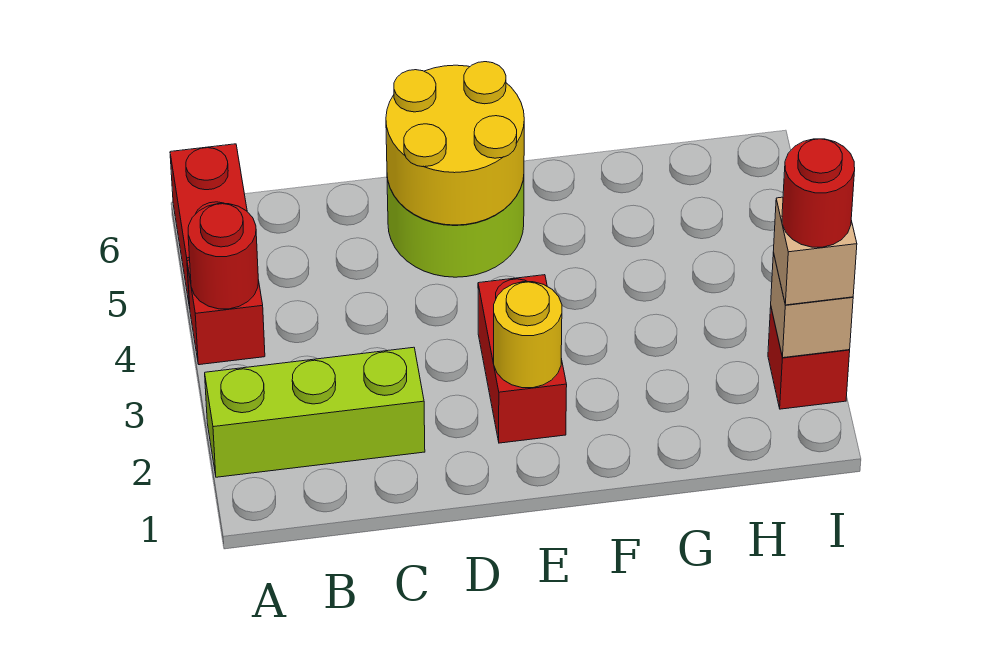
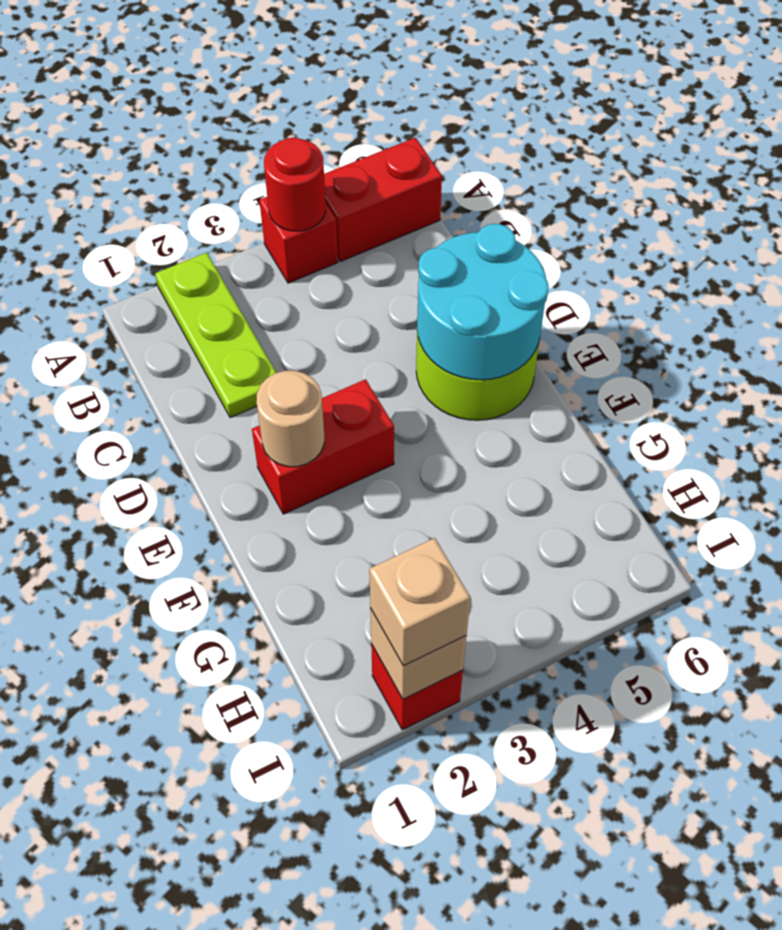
lime brick A2:C2 level 1 -> lime plate A2:C2 level 1
yellow round brick D5:E6 level 2 -> cyan round brick D5:E6 level 2
yellow round brick E2 level 2 -> tan round brick E2 level 2
red round brick I2 level 4 -> none

